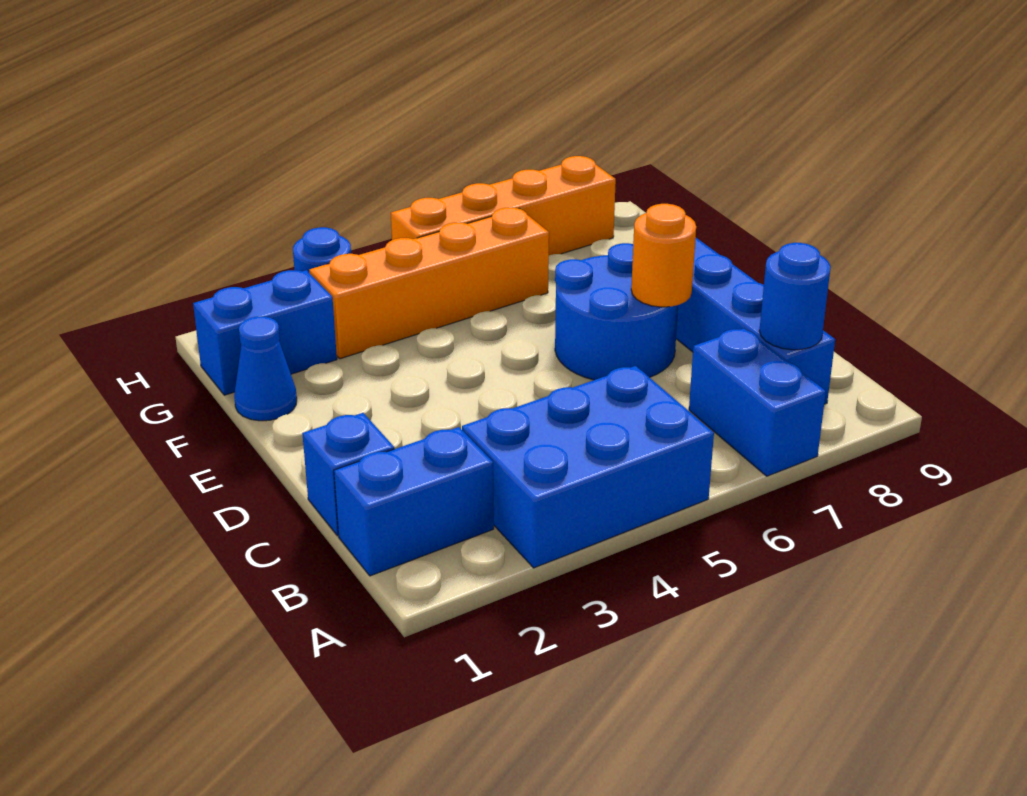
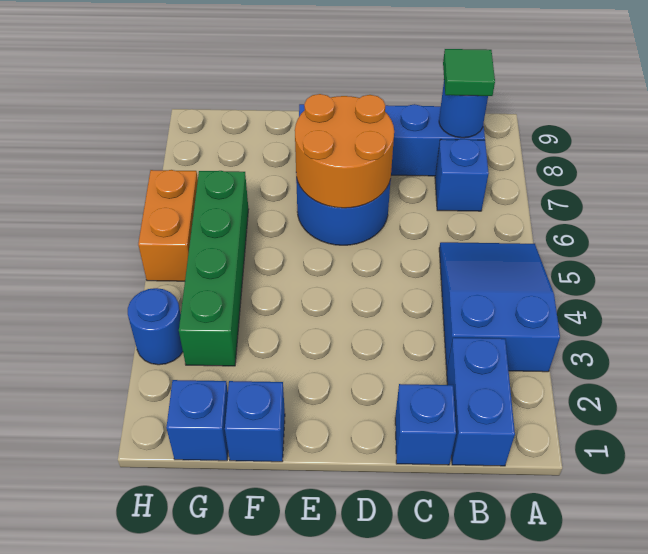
blue brick A3:B5 level 1 -> blue slope A3:B5 level 1 top 3
blue brick A7:B7 level 1 -> blue brick B7 level 1
none -> green tile B8 level 3
orange round brick D7 level 2 -> orange round brick D6:E7 level 2
blue cone F1 level 1 -> blue brick F1 level 1
blue brick G1:G2 level 1 -> blue brick G1 level 1
orange brick G3:G6 level 1 -> green brick G3:G6 level 1
orange brick H5:H8 level 1 -> orange brick H5:H6 level 1

